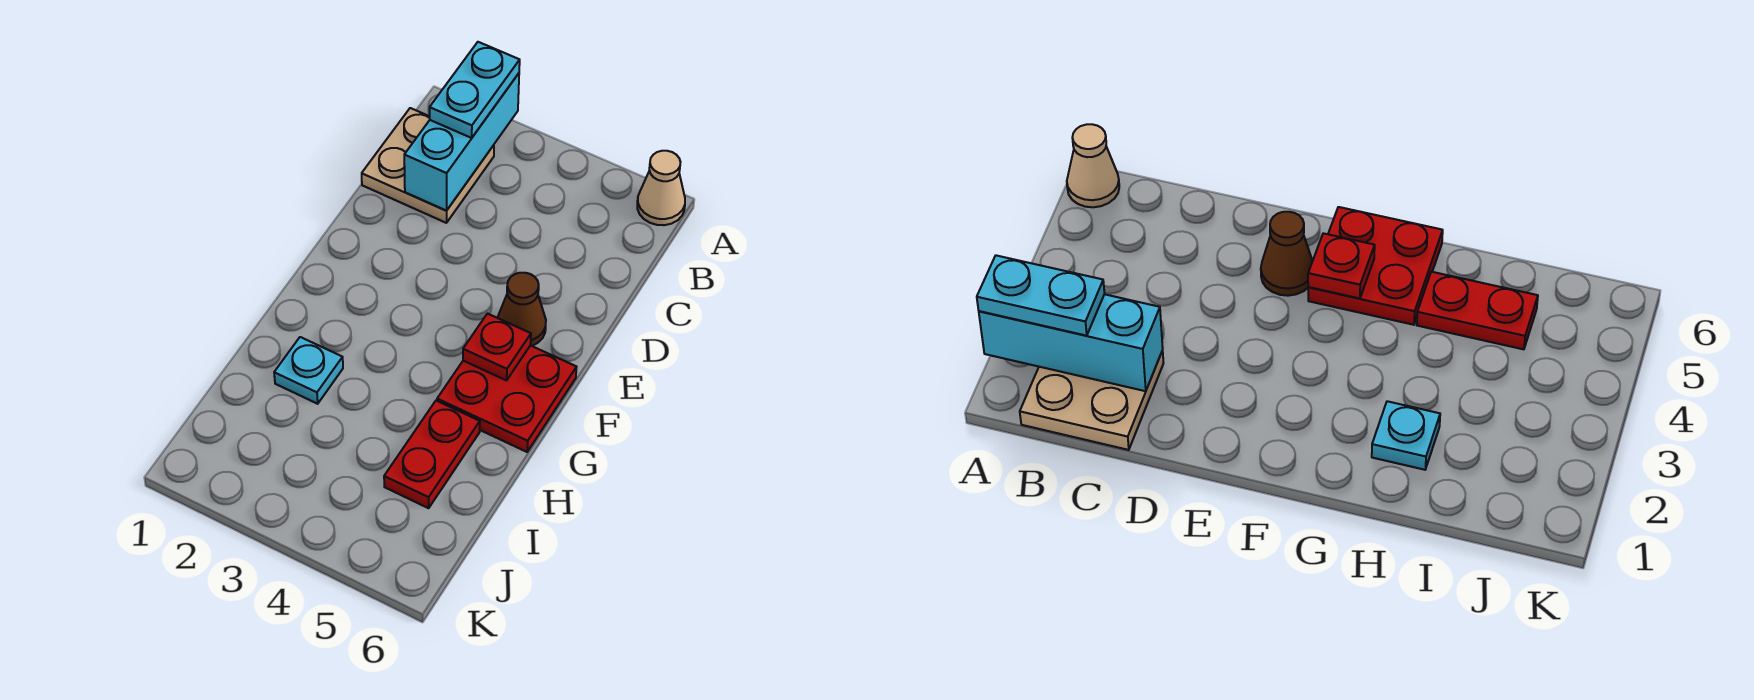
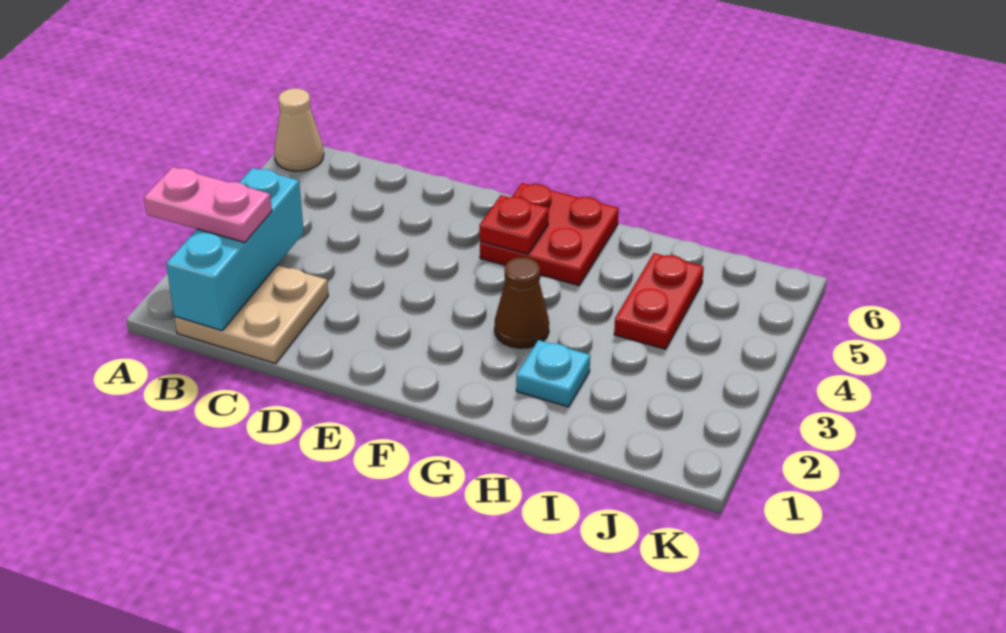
cyan brick A2:C2 level 2 -> cyan brick B1:B3 level 2
cyan plate A2:B2 level 3 -> pink plate A2:B2 level 3
brown cone E5 level 1 -> brown cone G3 level 1
red plate H5:I5 level 1 -> red plate I4:I5 level 1

